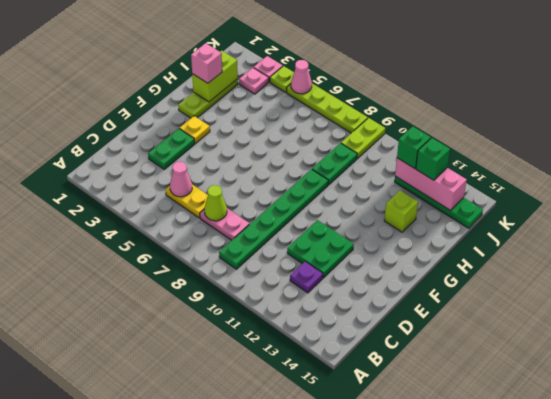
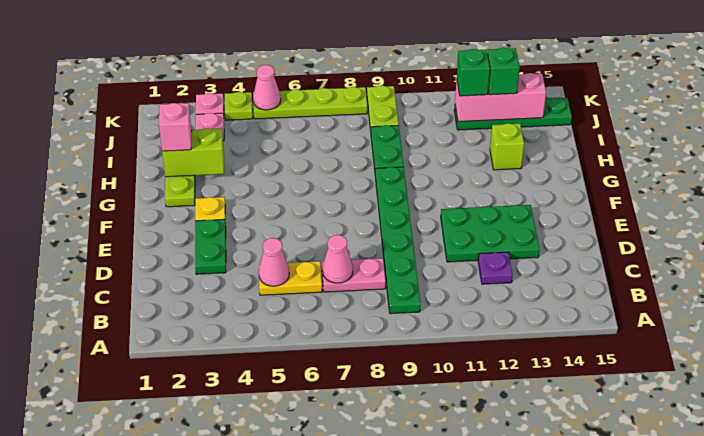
lime cone C7 level 2 -> pink cone C7 level 2
green plate D11:E12 level 1 -> green plate D11:E13 level 1
lime brick H2:I2 level 2 -> lime brick H2:H3 level 2

